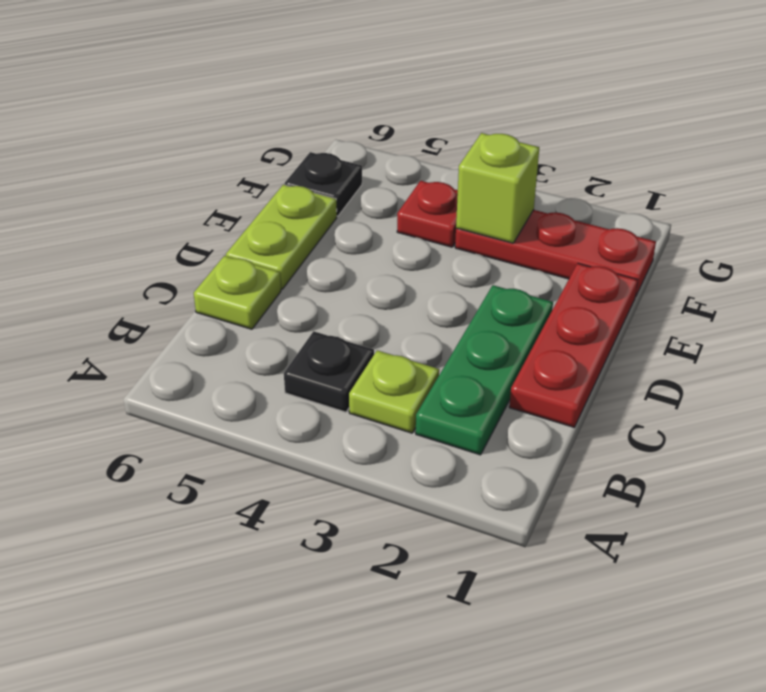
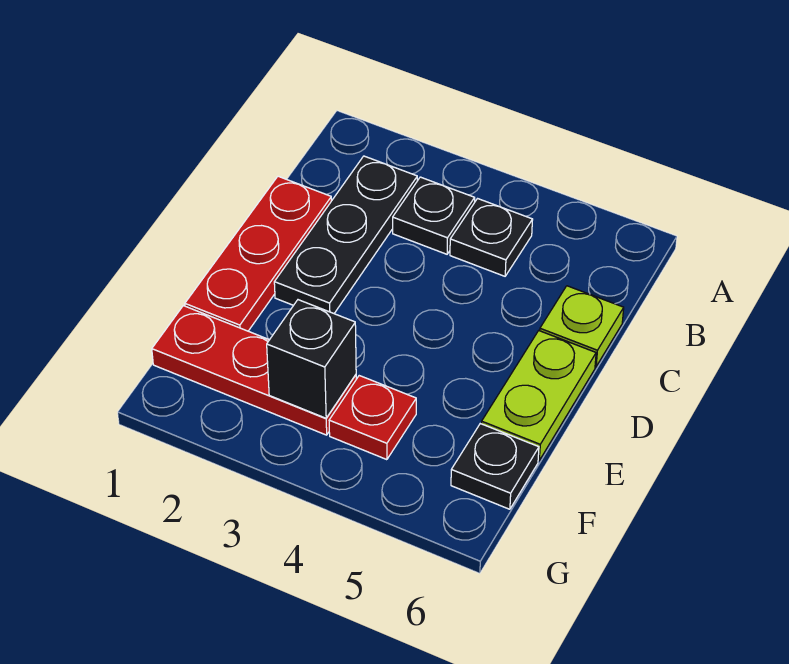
green plate B2:D2 level 1 -> black plate B2:D2 level 1
lime plate B3 level 1 -> black plate B3 level 1
lime brick F3 level 2 -> black brick F3 level 2

